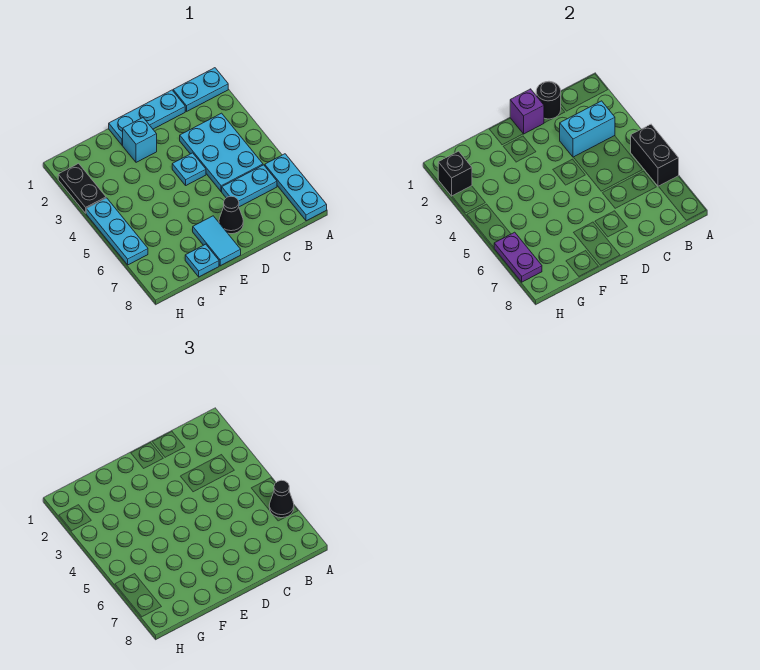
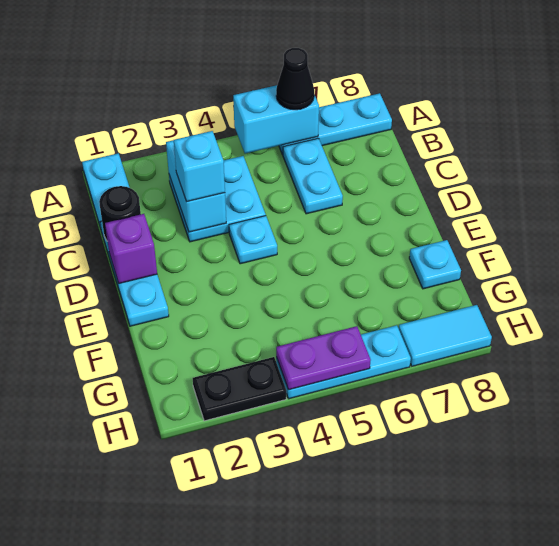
black brick A5:A6 level 2 -> cyan brick A5:A6 level 2
cyan plate B3:C5 level 1 -> cyan plate B3:C4 level 1
black cone D7 level 1 -> none
cyan brick E2 level 1 -> cyan brick C3 level 3
cyan tile E7:E8 level 1 -> cyan tile H7:H8 level 1
black brick H2 level 2 -> none
purple plate H6:H7 level 2 -> purple plate H4:H5 level 2

